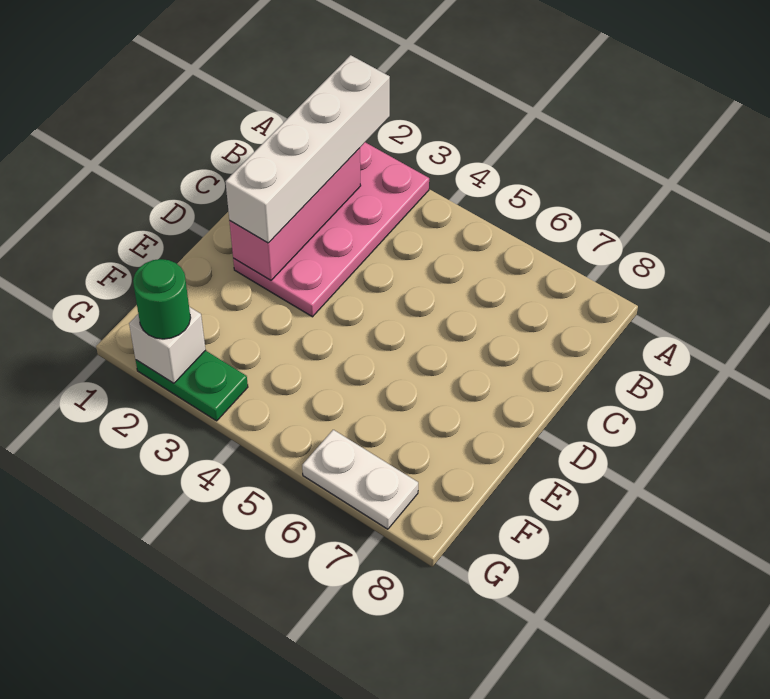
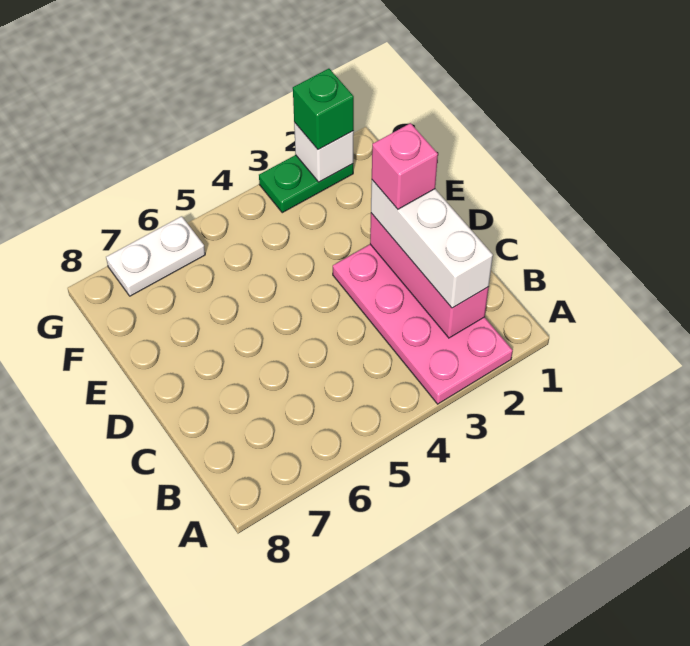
white brick A2:D2 level 3 -> white brick B2:D2 level 3
none -> pink brick D2 level 4
green round brick G2 level 3 -> green brick G2 level 3

